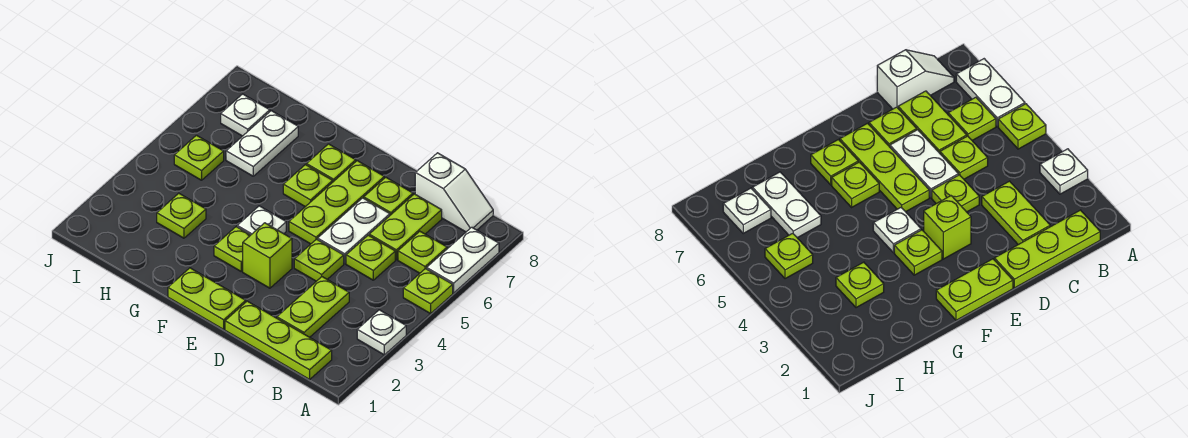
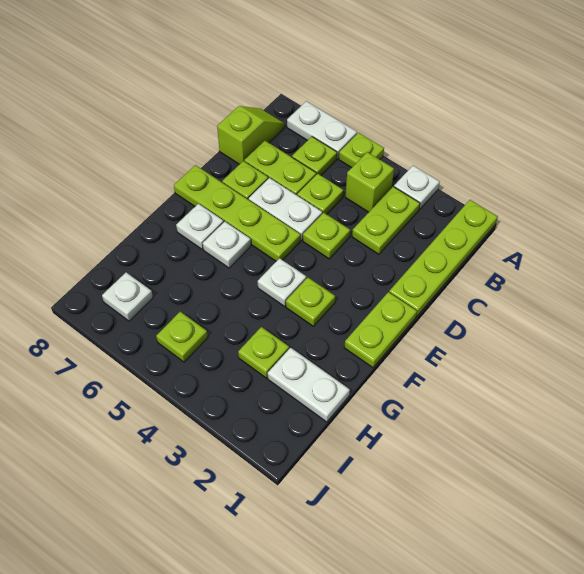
lime plate B1:D1 level 1 -> lime plate A1:D1 level 1
white slope B8:C8 level 1 top C -> lime slope B8:C8 level 1 top C
lime plate C2:C3 level 1 -> lime plate B3:C3 level 1
lime brick E3 level 1 -> lime brick B4 level 1
lime plate E5:E7 level 1 -> lime plate E5:E8 level 1
lime plate F6 level 1 -> white plate F6 level 1
lime plate F7 level 1 -> white plate F7 level 1
white plate H6:H7 level 1 -> white plate H1:H2 level 1

